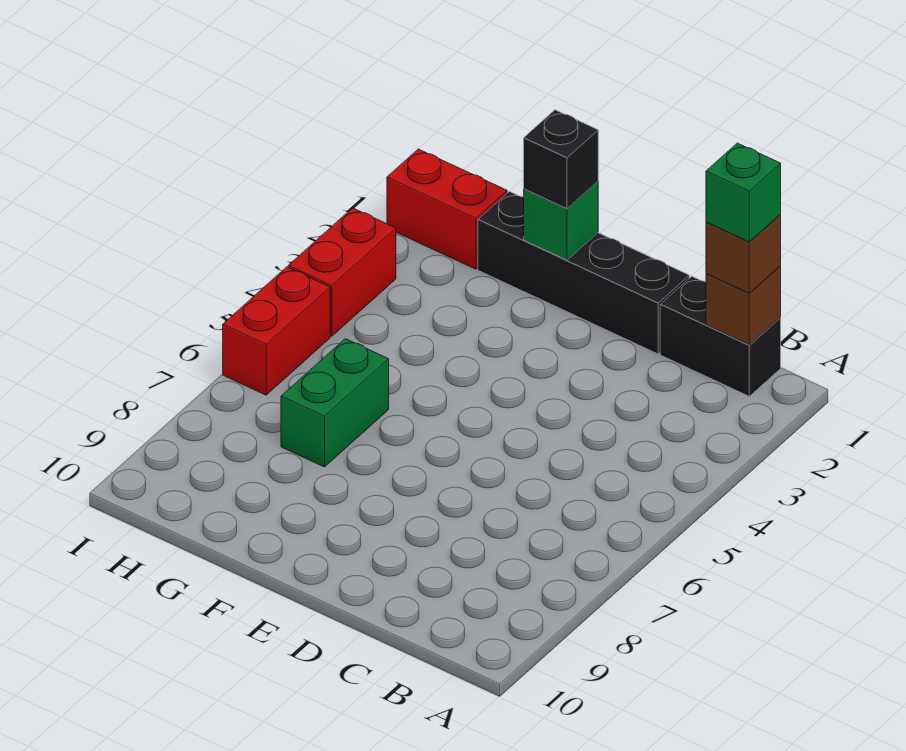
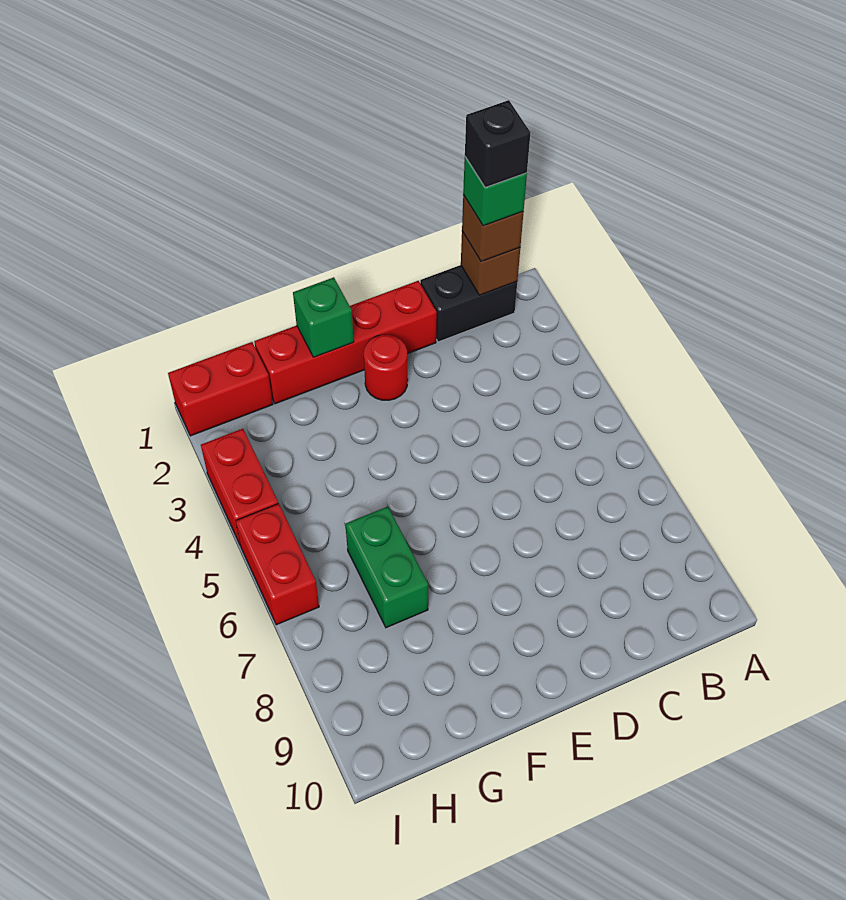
black brick D1:G1 level 1 -> red brick D1:G1 level 1
none -> red round brick E2 level 1
black brick F1 level 3 -> black brick B1 level 5

